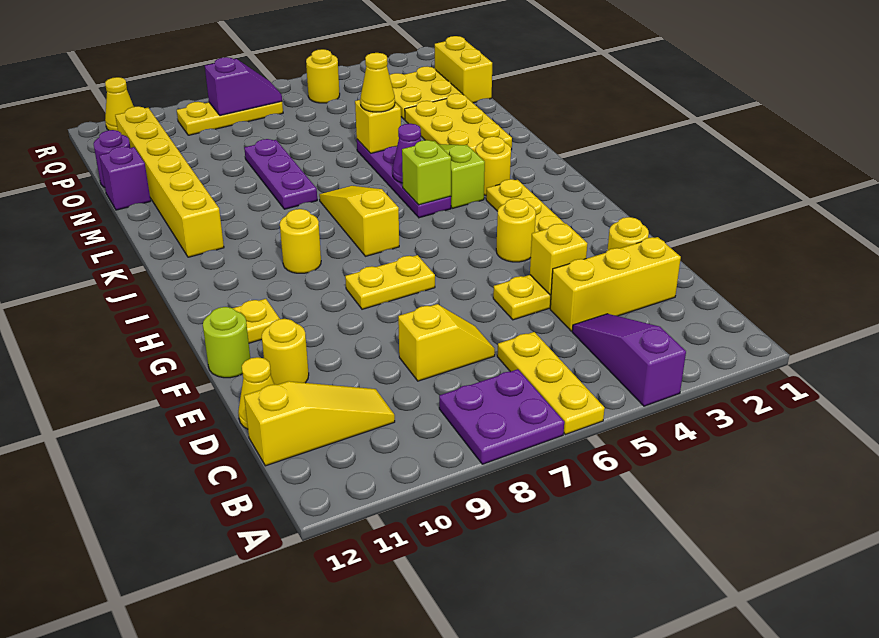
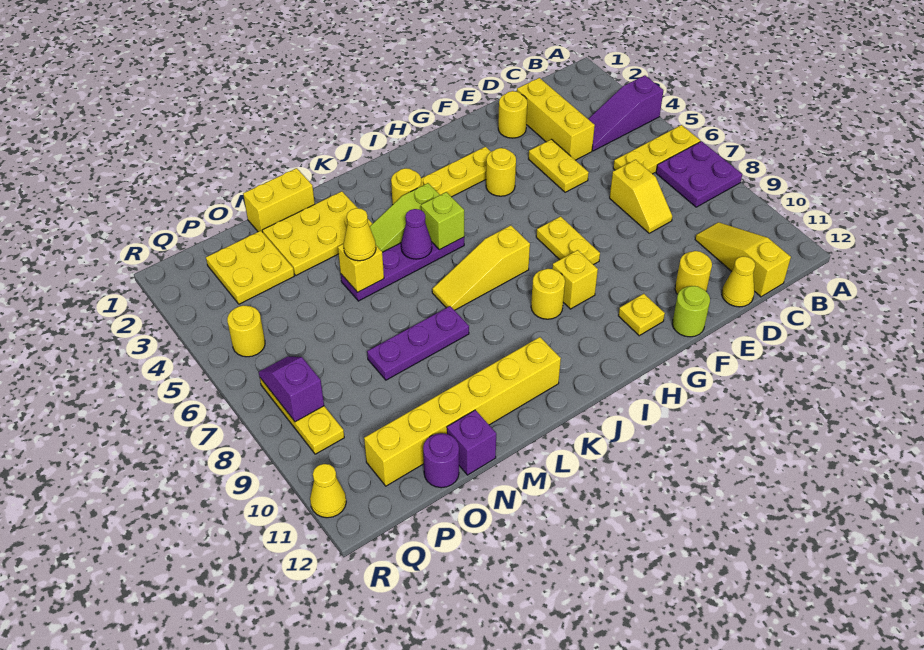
yellow slope D7:D8 level 1 top 8 -> yellow slope D7:D8 level 1 top 7
yellow brick E4 level 2 -> yellow brick H9 level 1
yellow brick O1:P1 level 1 -> yellow brick M1:N1 level 1

